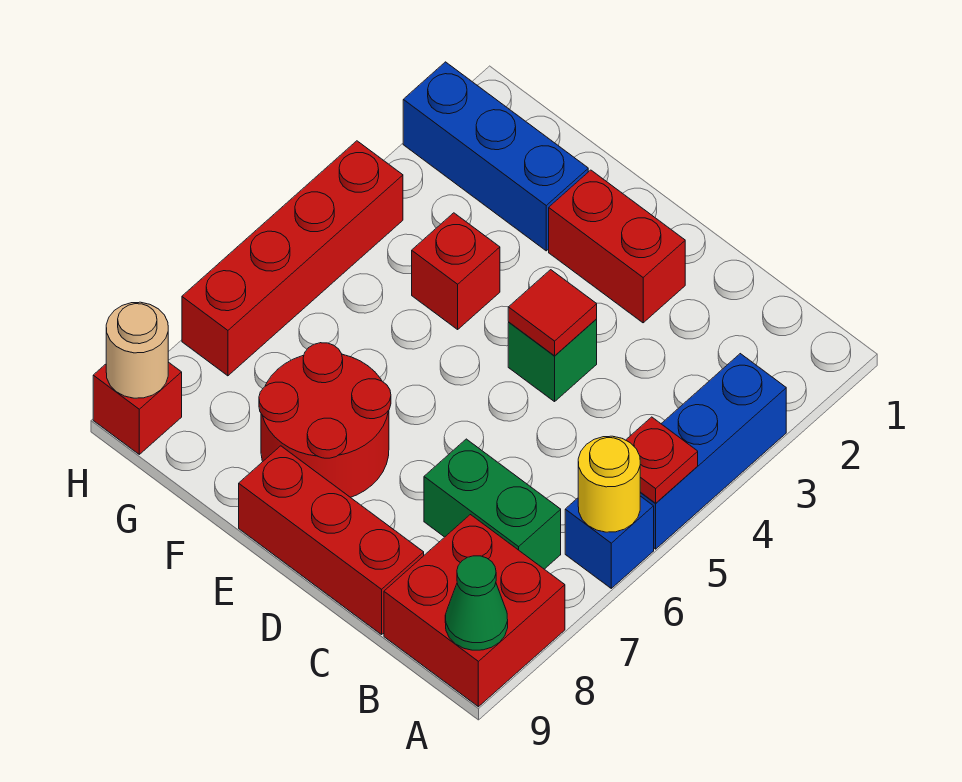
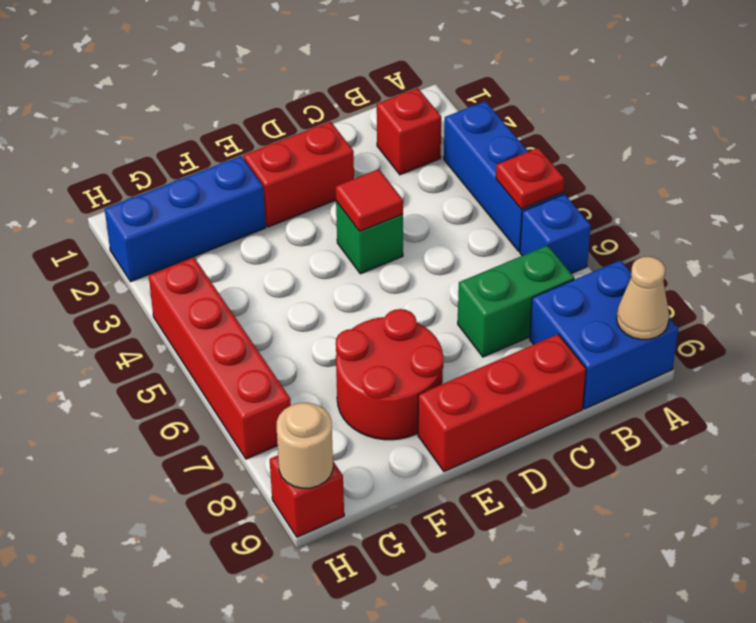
yellow round brick A6 level 2 -> none
red brick A8:B9 level 1 -> blue brick A8:B9 level 1
green cone A9 level 2 -> tan cone A9 level 2
red brick F4 level 1 -> red brick B2 level 1

